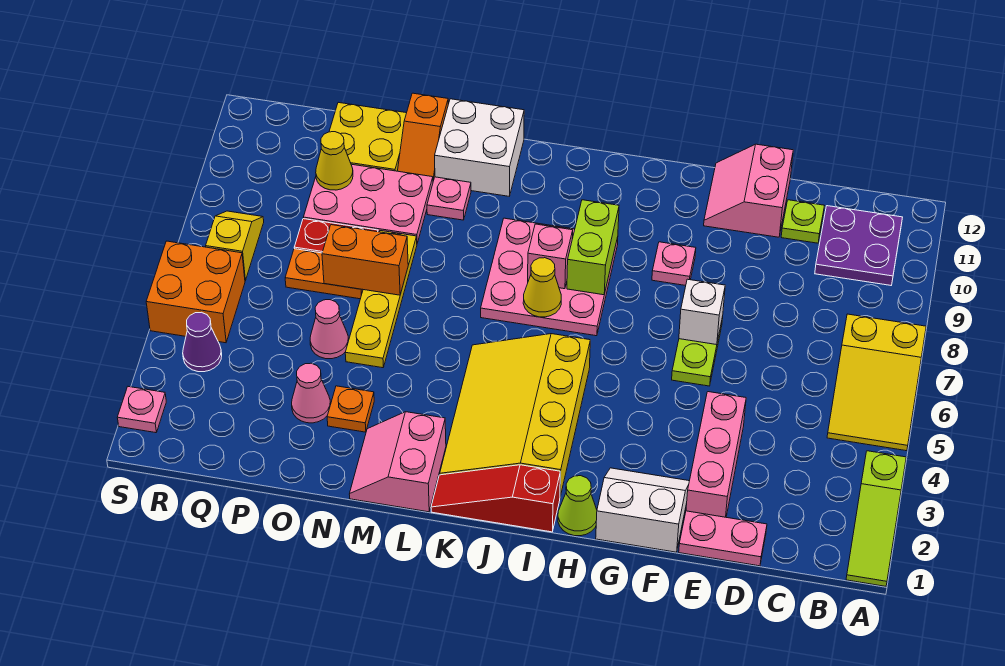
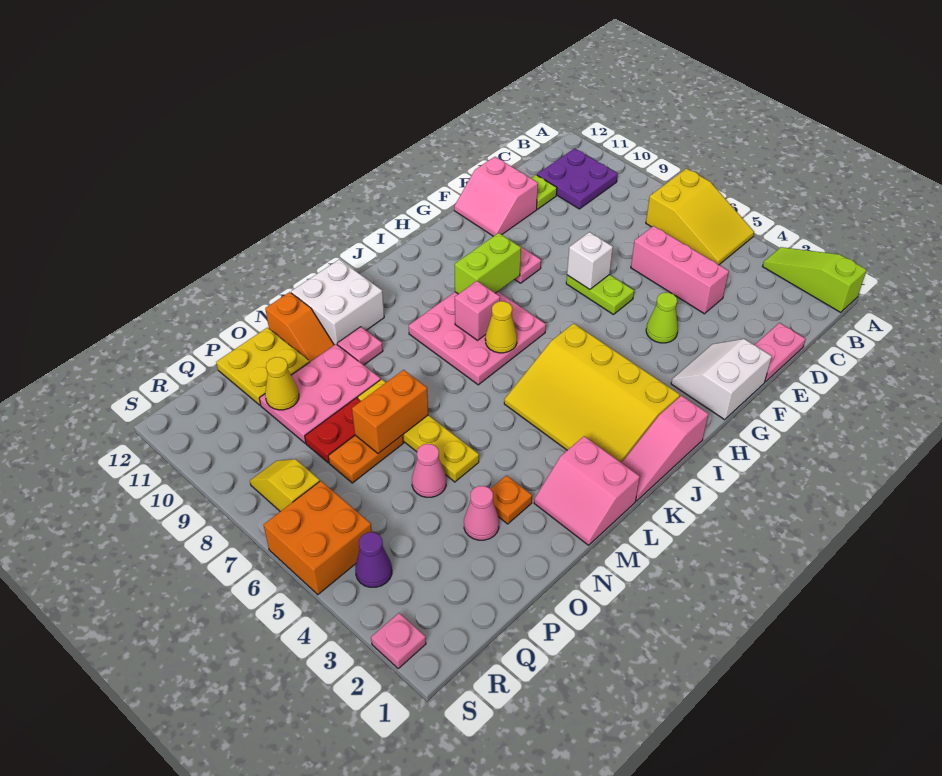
lime slope A1:A3 level 1 top 3 -> lime slope A1:A3 level 1 top 1
pink brick E2:E4 level 1 -> pink brick D4:D6 level 1
lime cone H1 level 1 -> lime cone F4 level 1
red slope I1:K1 level 1 top I -> pink slope I1:K1 level 1 top I
lime brick I8:I9 level 2 -> lime brick H9:I9 level 2

